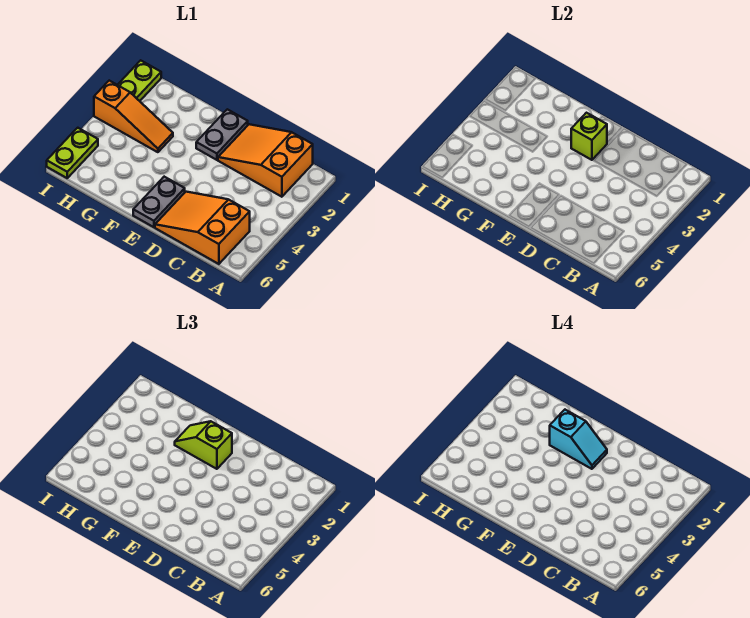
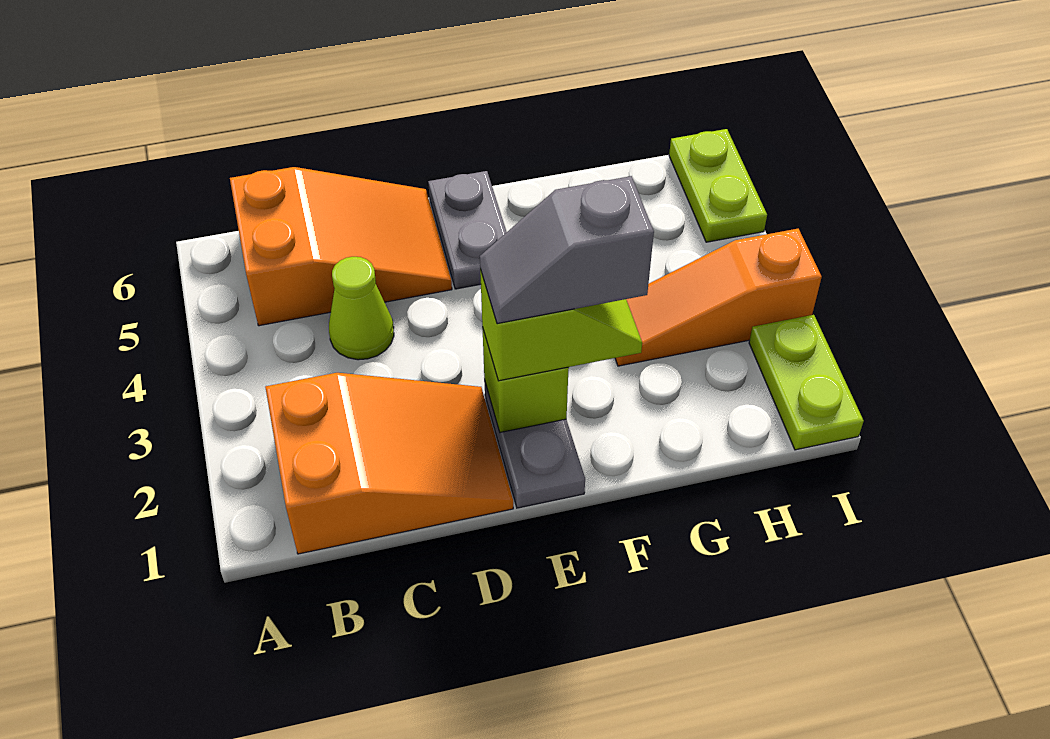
none -> lime cone C4 level 1
cyan slope E2:F2 level 4 top F -> grey slope E2:F2 level 4 top F

